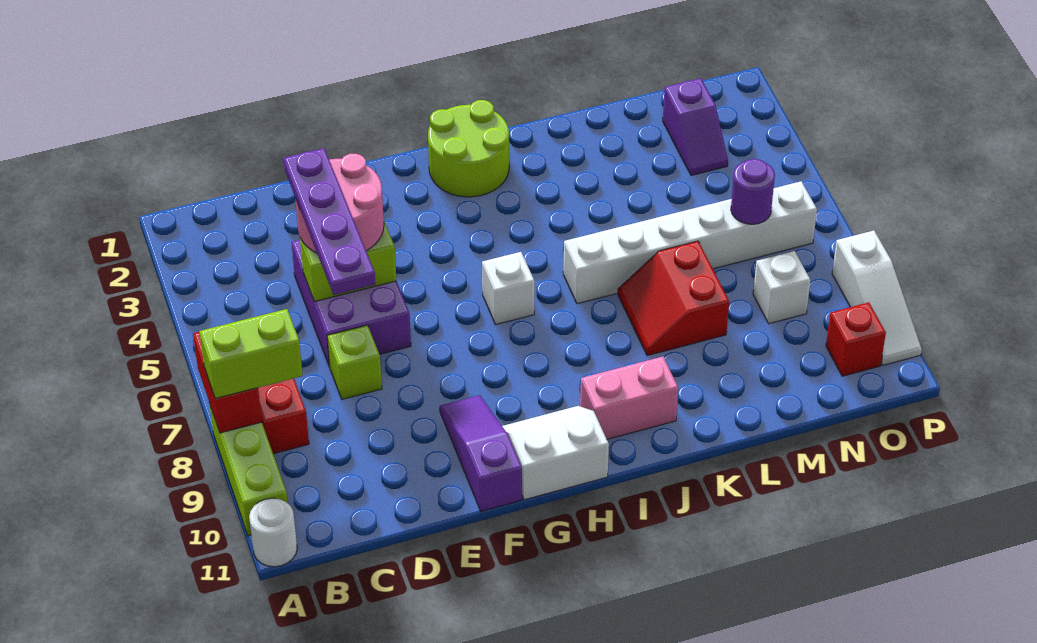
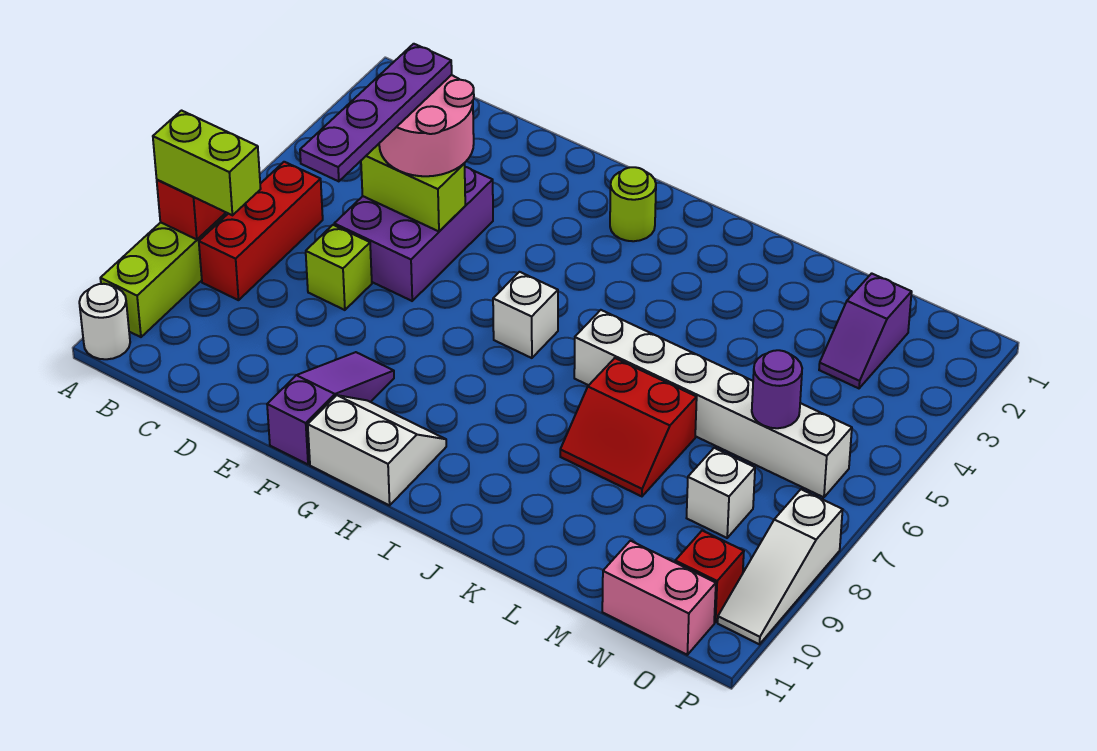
lime round brick H1:I2 level 1 -> lime round brick H2 level 1
pink brick I10:J10 level 1 -> pink brick N11:O11 level 1
red slope K7:L8 level 1 top L -> red slope K7:L8 level 1 top 7

